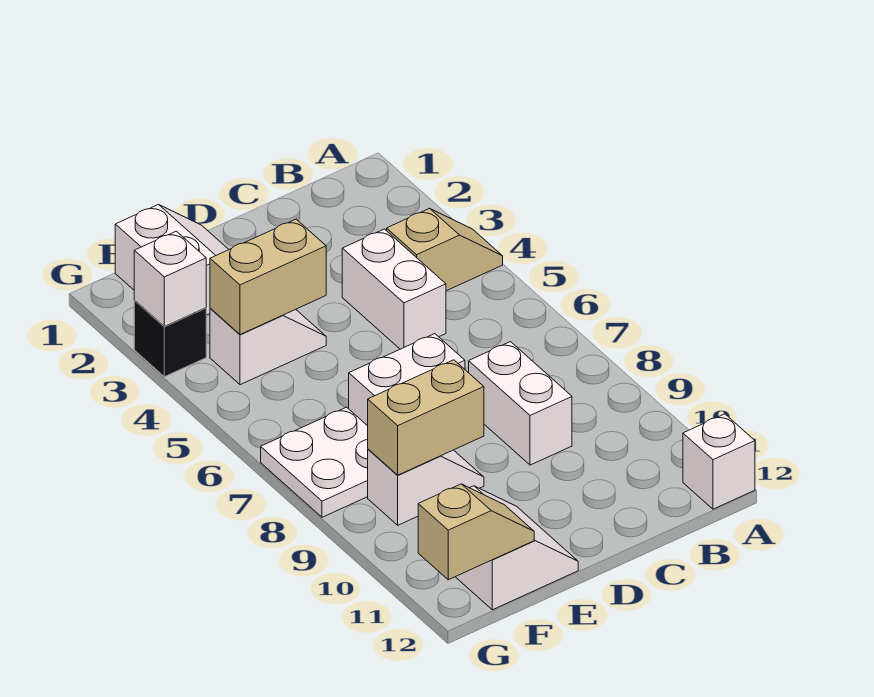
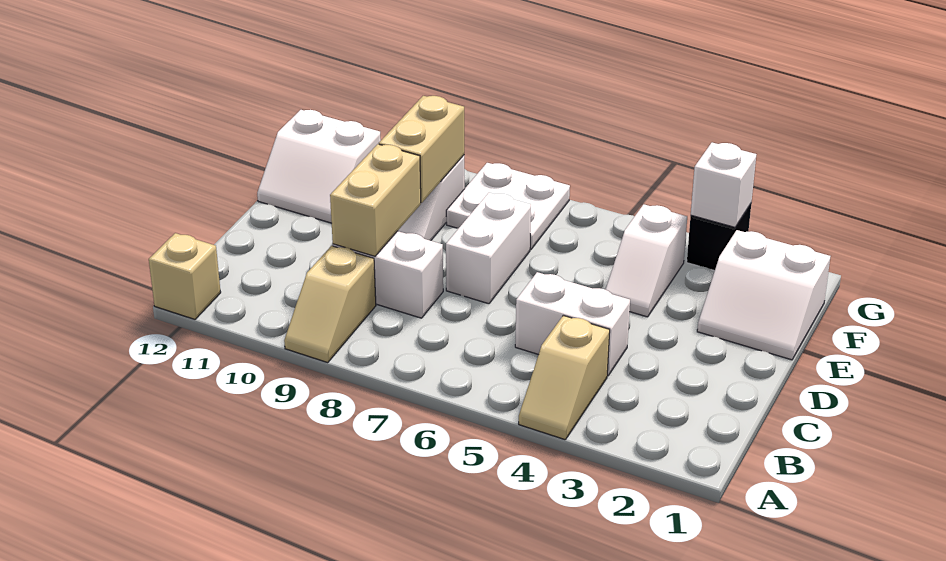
white brick A12 level 1 -> tan brick A12 level 1
tan brick E4:F4 level 2 -> tan brick C9:D9 level 2
tan slope F12:G12 level 2 top G -> tan slope A9:B9 level 1 top B

